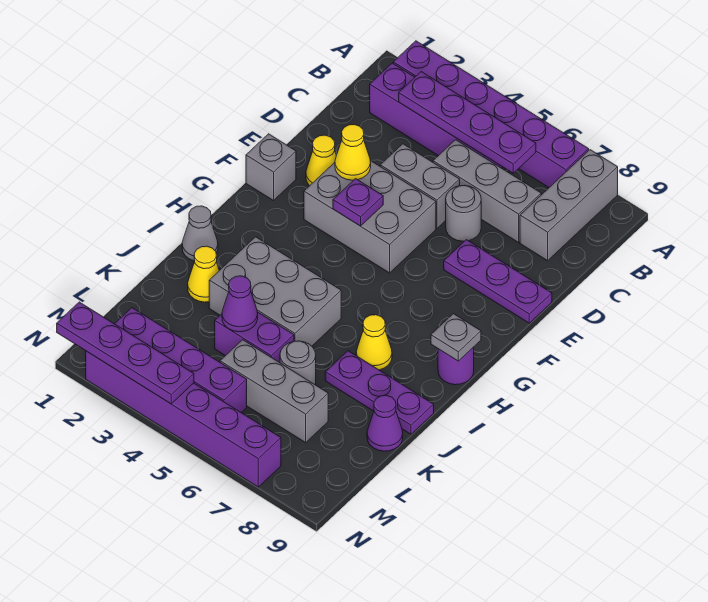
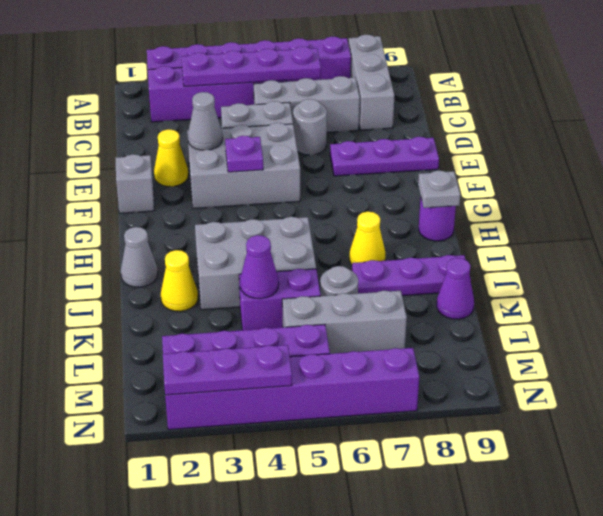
yellow cone E3 level 2 -> grey cone E3 level 2
purple plate N1:N4 level 2 -> purple plate N2:N4 level 2

